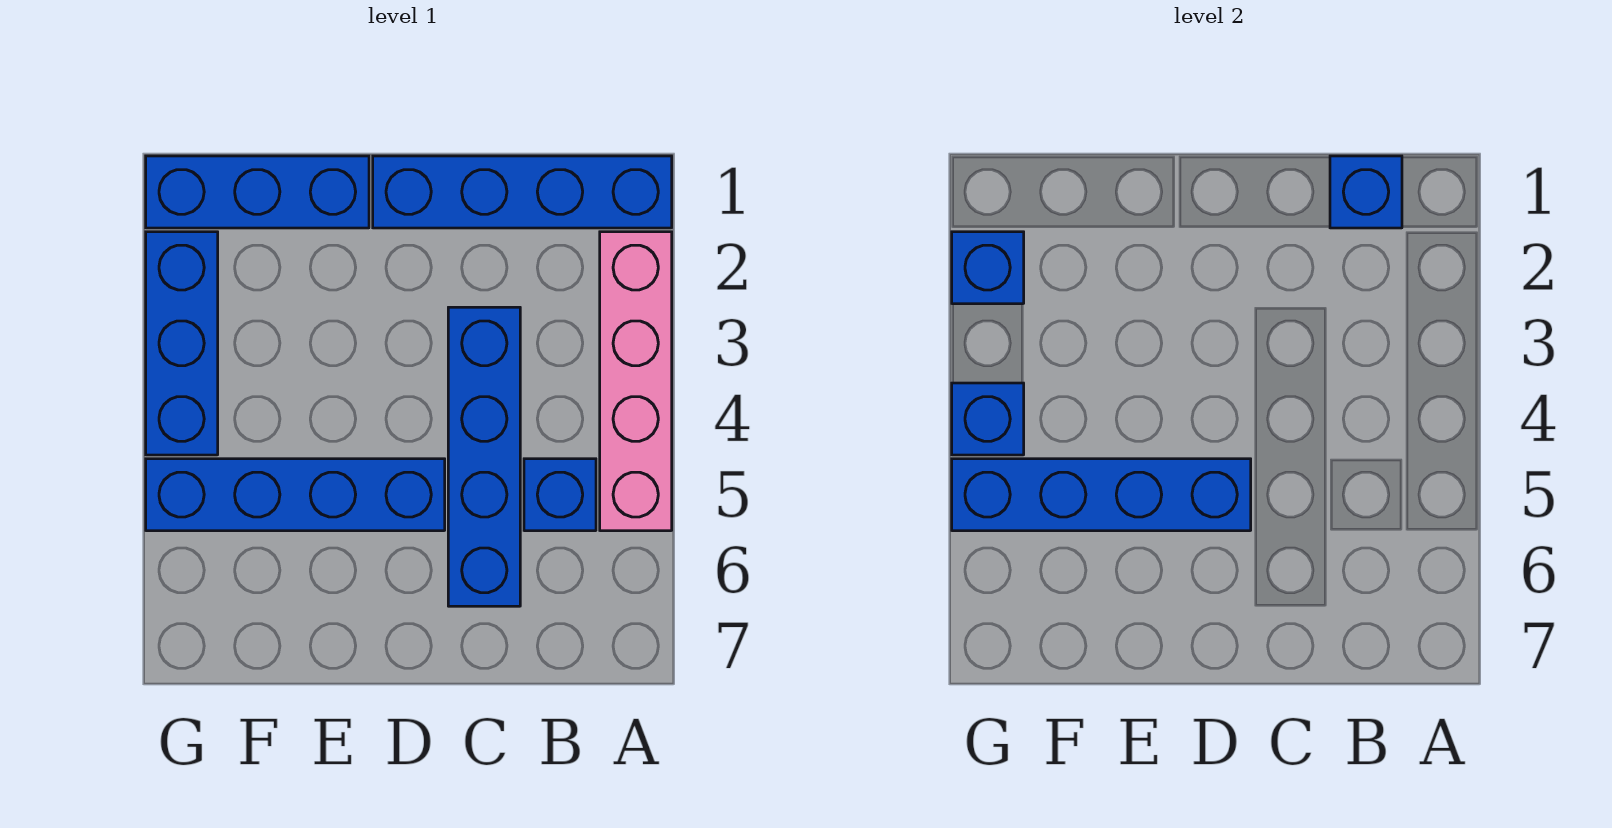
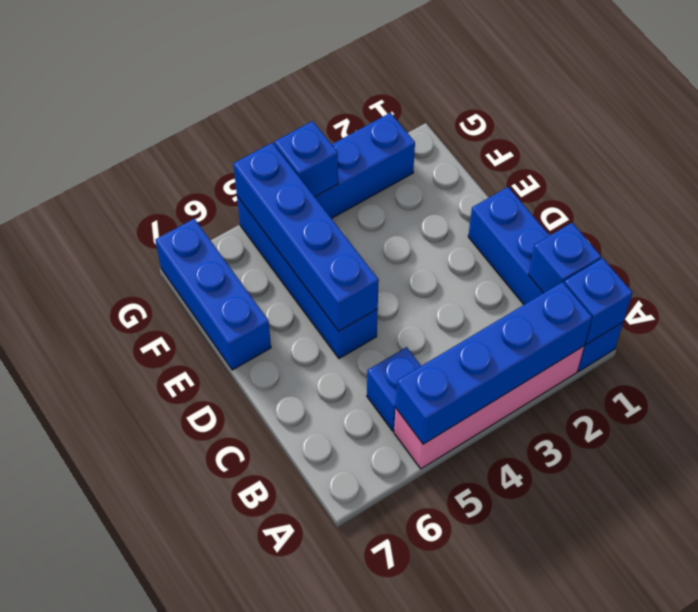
blue brick C3:C6 level 1 -> blue brick A2:A5 level 2
blue brick E1:G1 level 1 -> blue brick E7:G7 level 1
blue brick G2 level 2 -> blue brick A1 level 2

